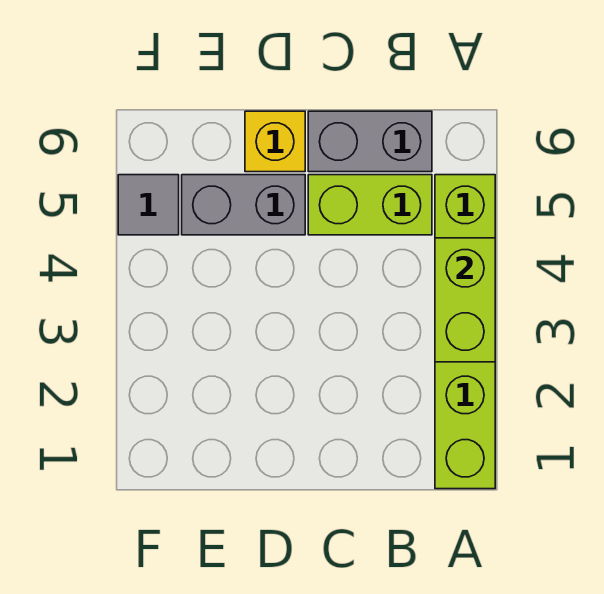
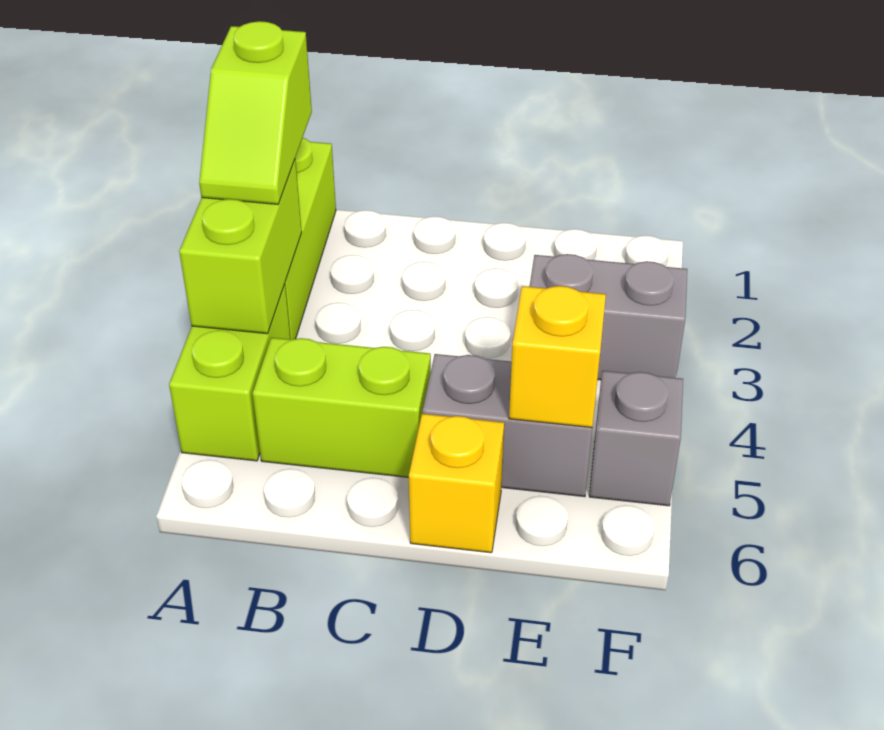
none -> lime slope A2:A3 level 3 top 2
grey brick B6:C6 level 1 -> grey brick E3:F3 level 1
none -> yellow brick E5 level 2
grey tile F5 level 1 -> grey brick F5 level 1

